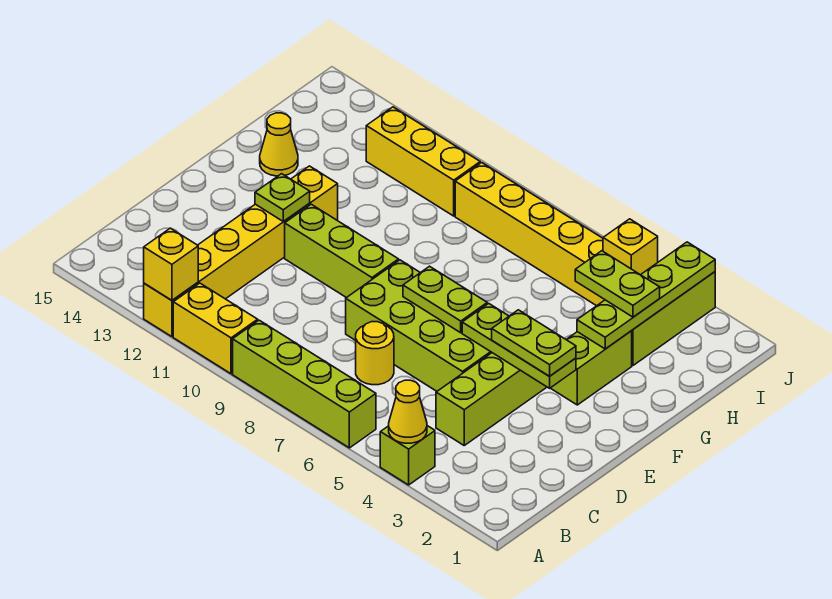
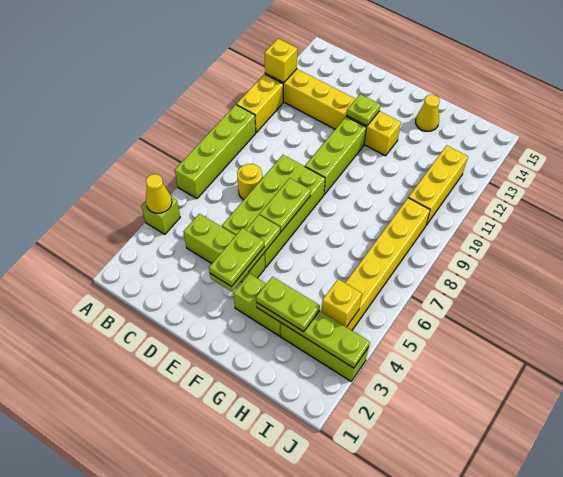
lime plate H3:H4 level 3 -> lime plate G3:H3 level 3

